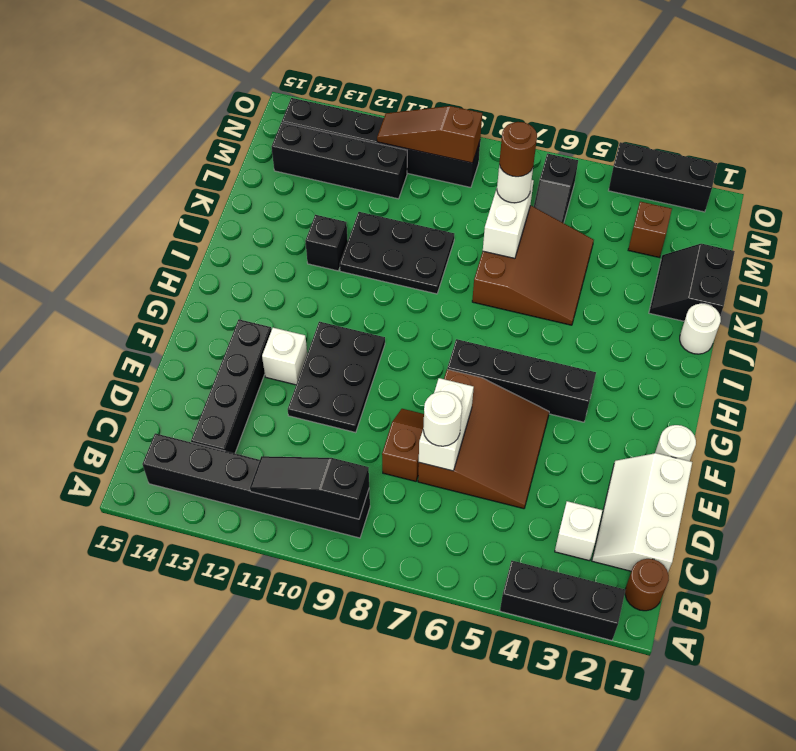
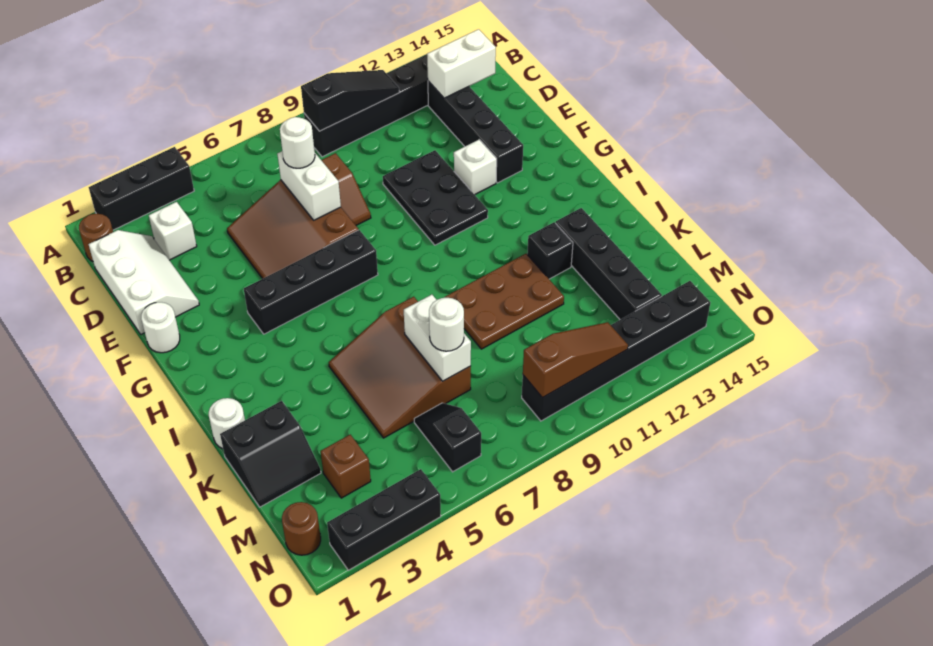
none -> white brick C13:C14 level 2
black plate J9:K11 level 1 -> brown plate J9:K11 level 1
black slope K1:L2 level 1 top 1 -> black slope K1:L2 level 1 top K
brown round brick L7 level 4 -> brown round brick N1 level 1
black brick M11:M14 level 1 -> black brick J13:M13 level 1

